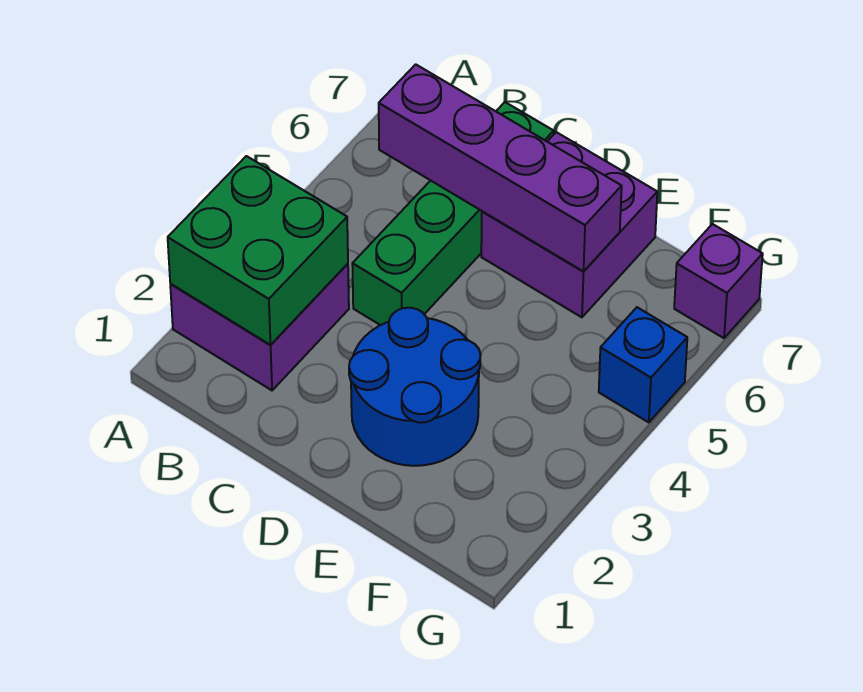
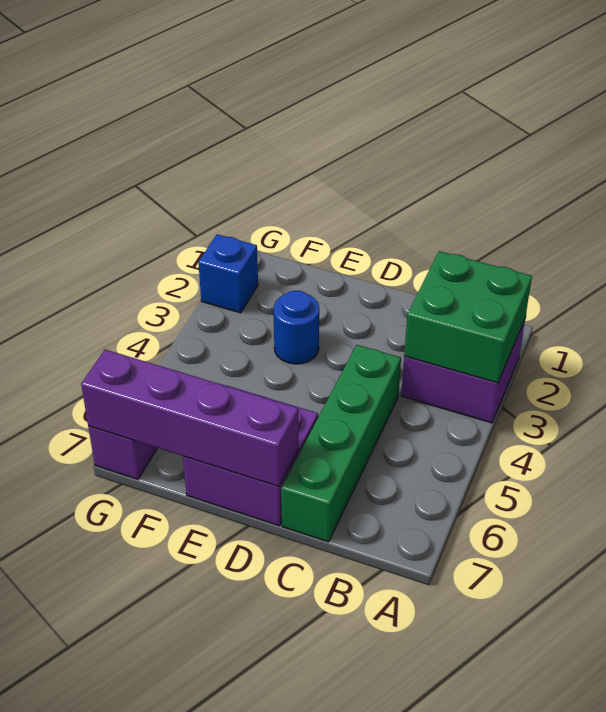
purple brick B6:E6 level 2 -> purple brick D7:G7 level 2
blue round brick D2:E3 level 1 -> blue round brick E3 level 1
blue brick G5 level 1 -> blue brick G2 level 1

